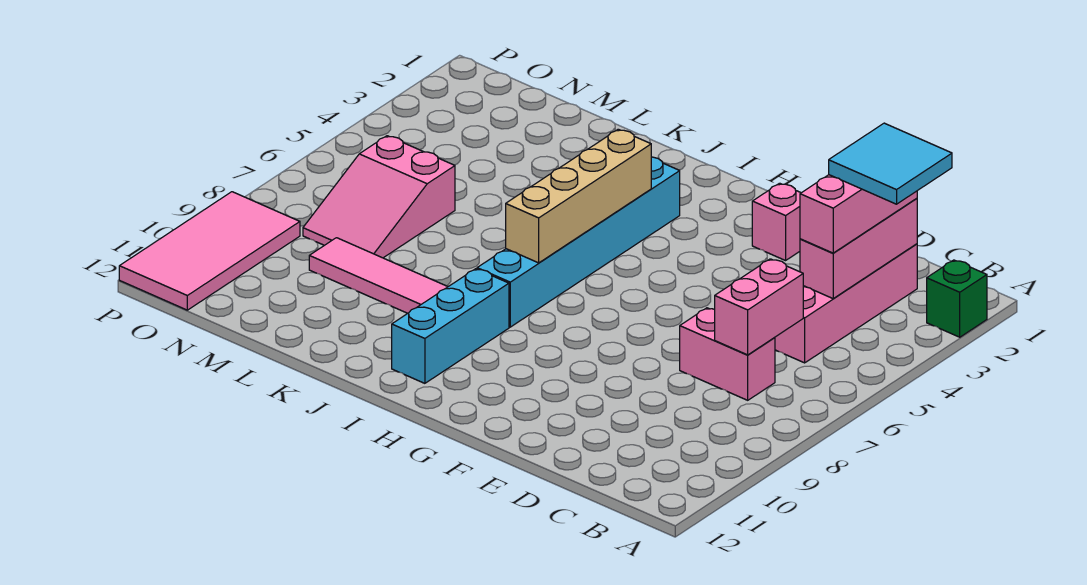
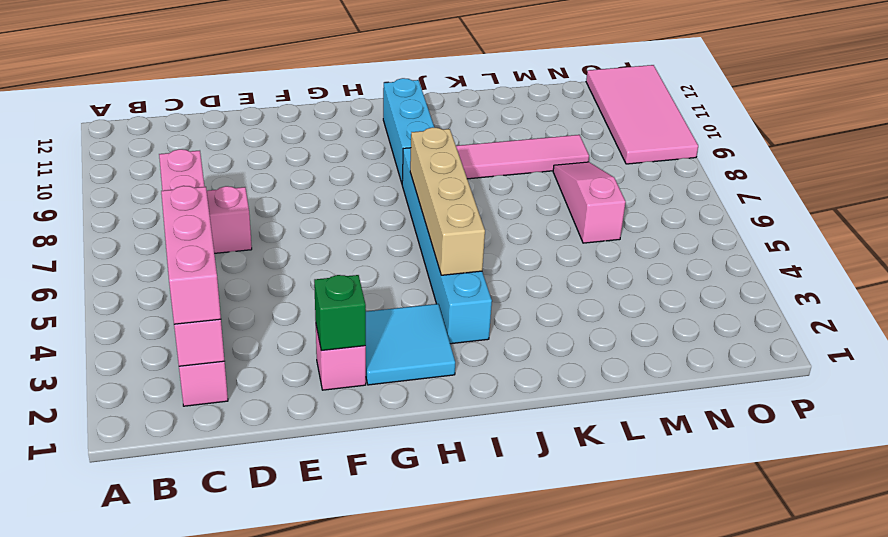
green brick A2 level 1 -> green brick F2 level 2
cyan tile B2:C3 level 4 -> cyan tile G2:H3 level 1
pink slope M6:N8 level 1 top 6 -> pink slope M6:M8 level 1 top 6

